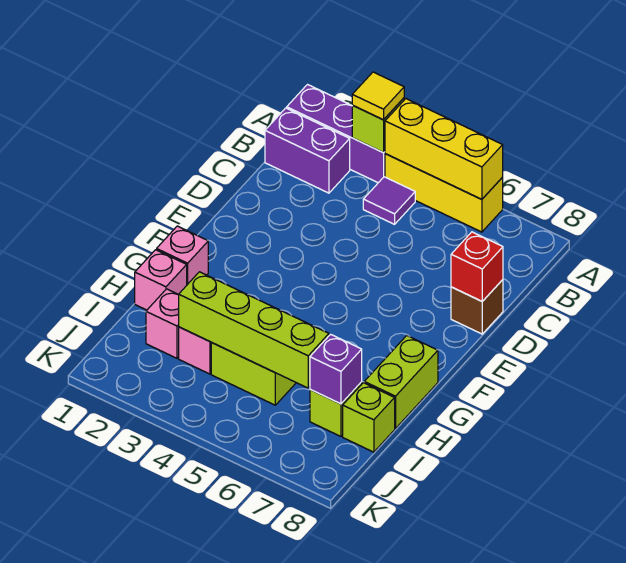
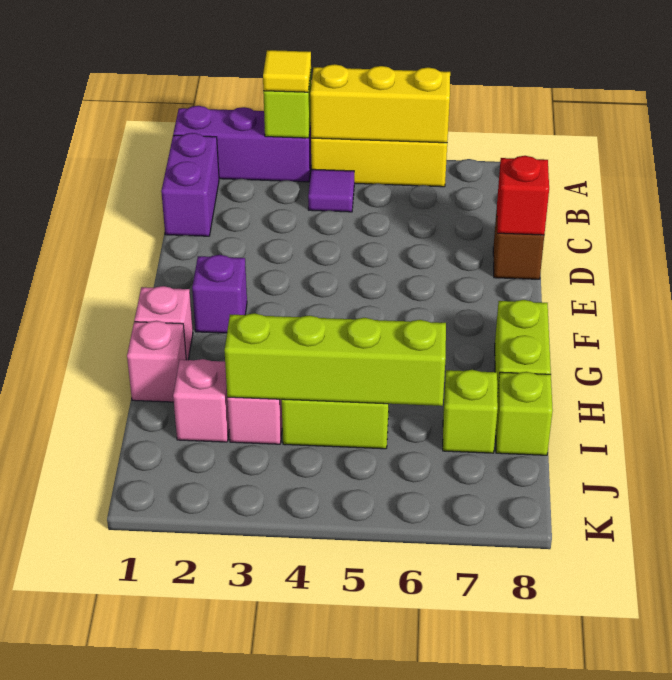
purple brick B1:B2 level 1 -> purple brick B1:C1 level 1
purple brick I7 level 2 -> purple brick F2 level 1

